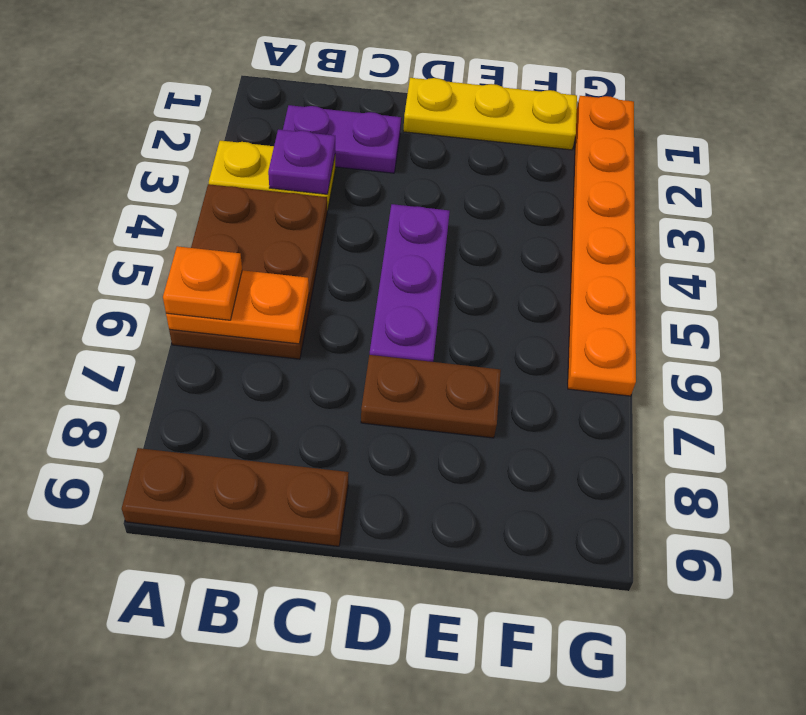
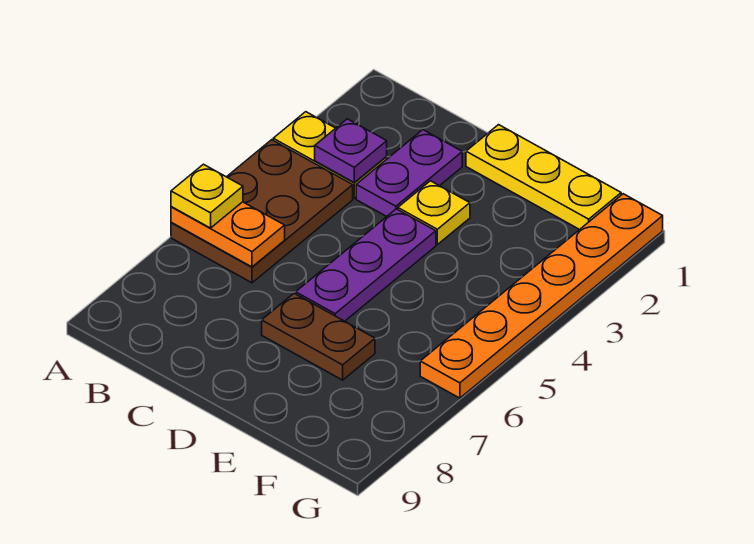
orange plate A6 level 3 -> yellow plate A6 level 3
brown plate A9:C9 level 1 -> none
purple plate B2:C2 level 1 -> purple plate C2:C3 level 1
none -> yellow plate D3 level 1

